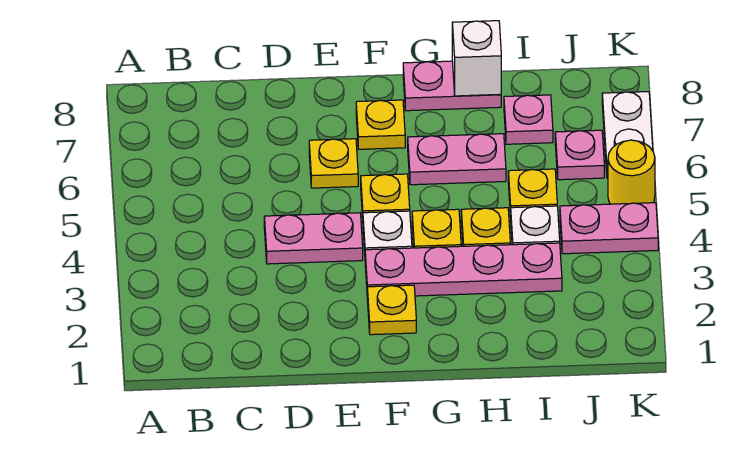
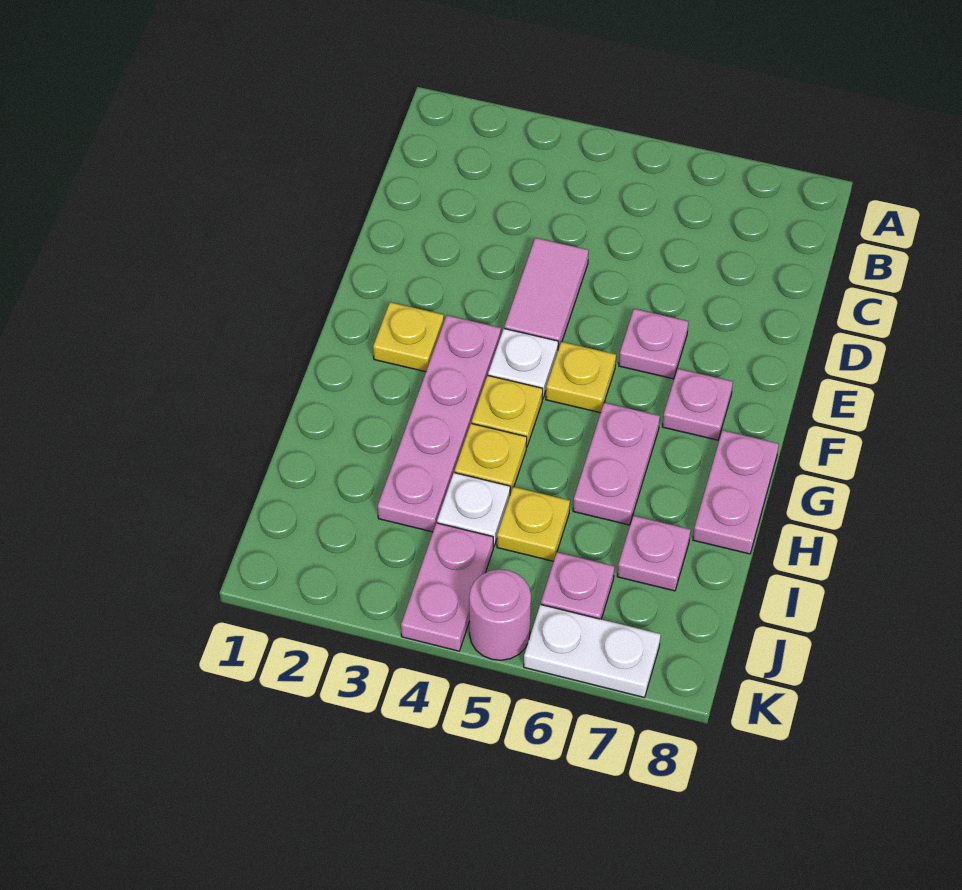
pink plate D4:E4 level 1 -> pink tile D4:E4 level 1
yellow plate E6 level 1 -> pink plate E6 level 1
yellow plate F7 level 1 -> pink plate F7 level 1
white brick H8 level 2 -> none
yellow round brick K5 level 1 -> pink round brick K5 level 1

